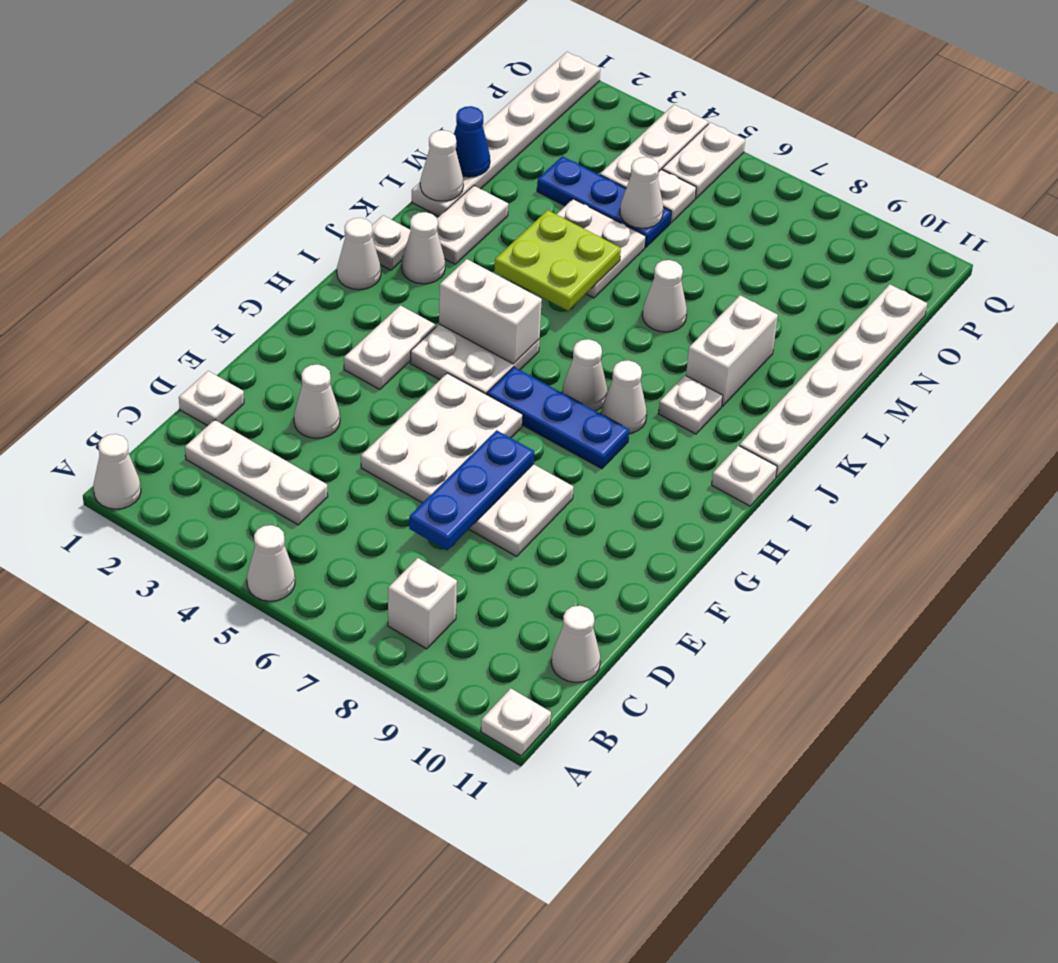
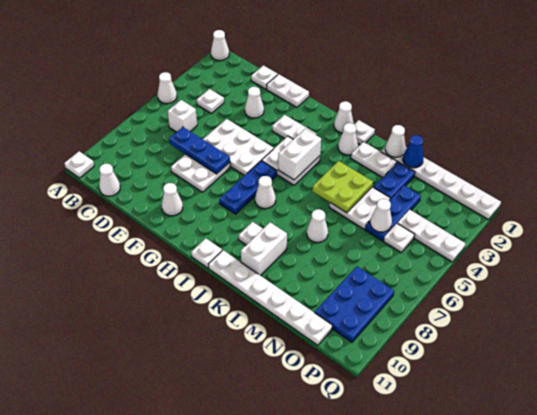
white brick B8 level 1 -> white brick C6 level 1
white plate C2:C4 level 1 -> white plate C4 level 1
white cone I8 level 1 -> white cone F10 level 1
white brick K9:L9 level 1 -> white brick K9:K10 level 1
none -> blue plate M2:M3 level 1
none -> blue plate O8:P10 level 1
white plate P5:Q5 level 1 -> white plate E1:F1 level 1

